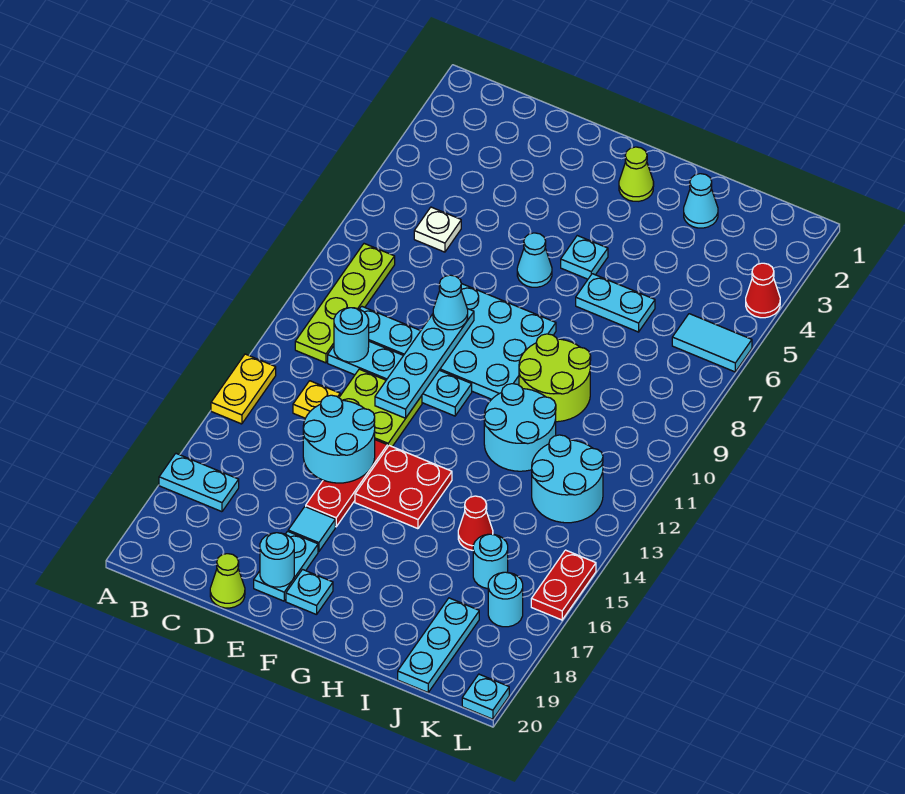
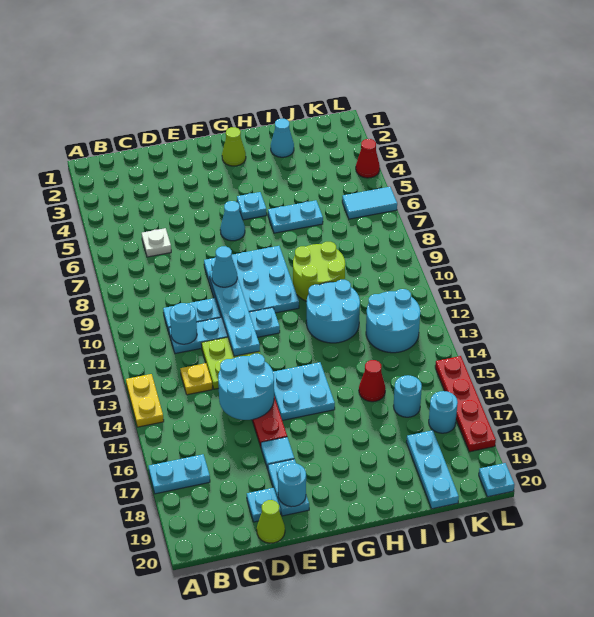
lime plate B8:B11 level 1 -> none
red plate F14:G15 level 1 -> cyan plate F14:G15 level 1
cyan plate F19 level 1 -> cyan plate D19 level 1
red plate L15:L16 level 1 -> red plate L15:L18 level 1

